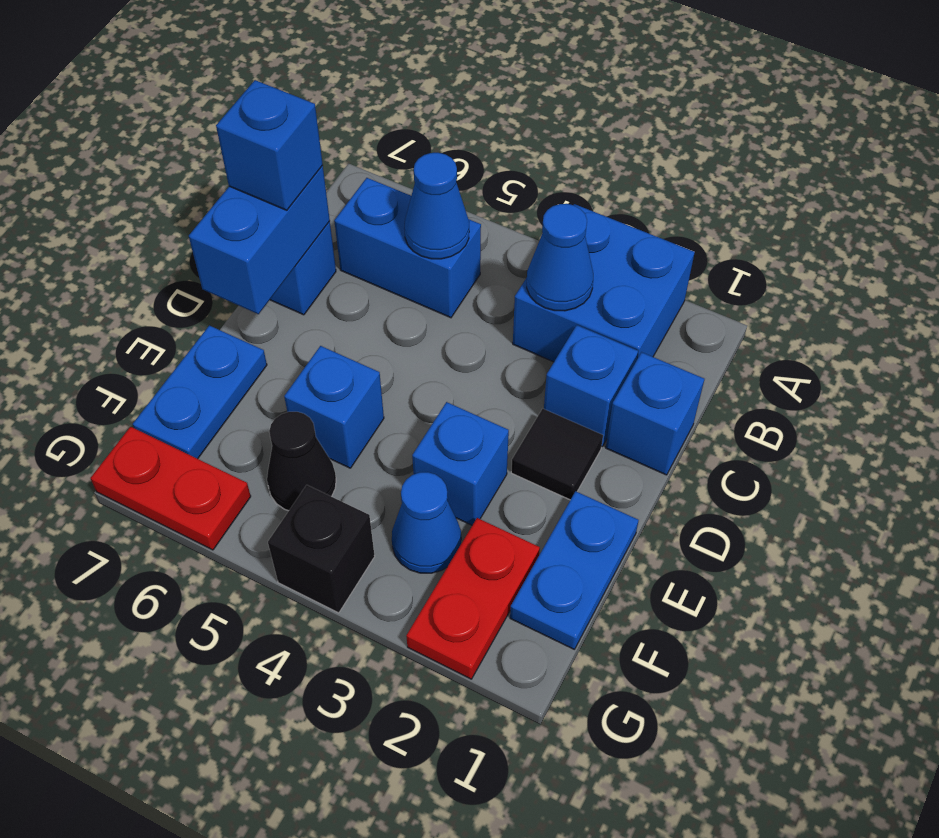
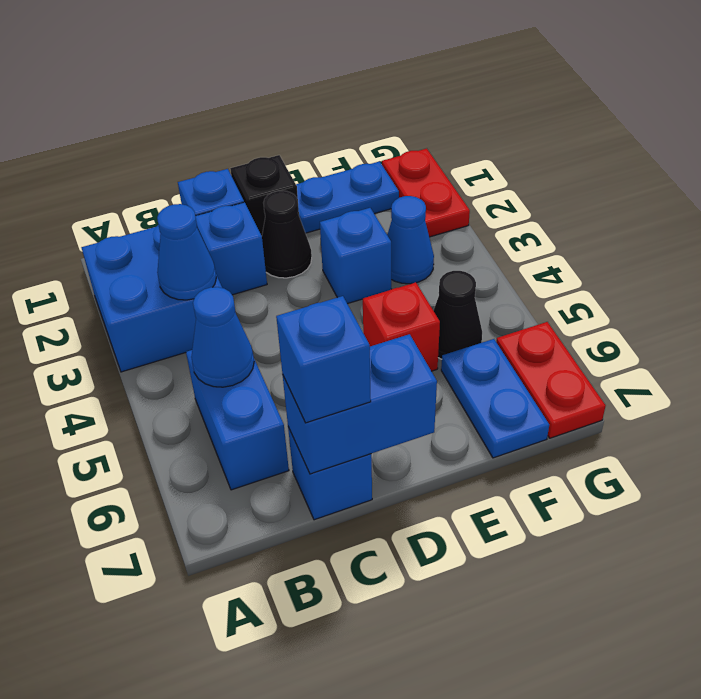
black tile D2 level 1 -> black cone D2 level 1
blue brick E5 level 1 -> red brick E5 level 1
blue plate E7:F7 level 1 -> blue plate F6:F7 level 1
red plate F2:G2 level 1 -> red plate G1:G2 level 1
black brick G4 level 1 -> black brick D1 level 1

